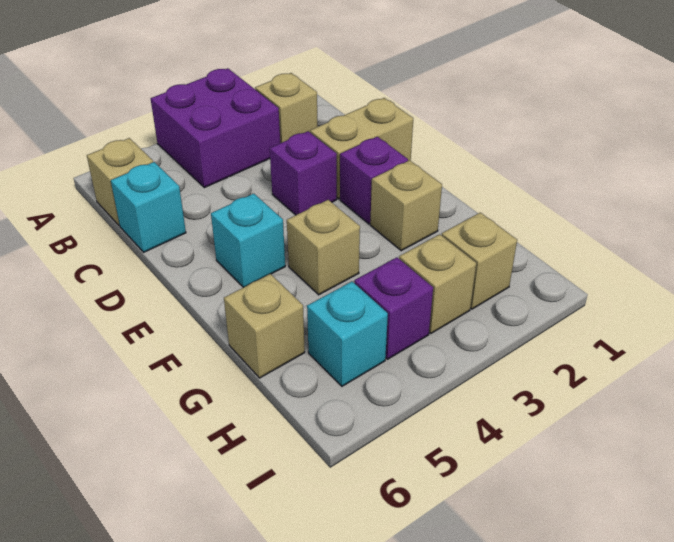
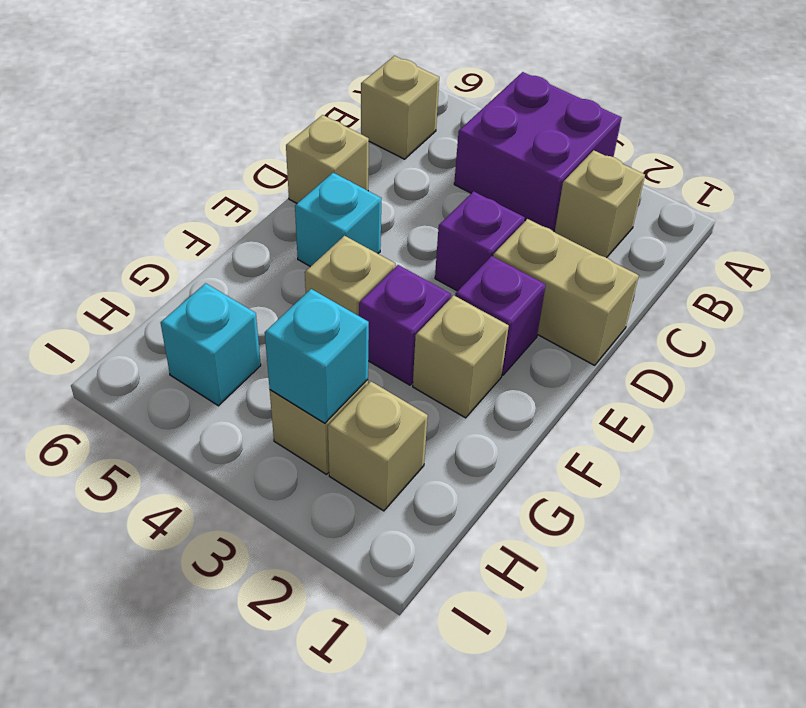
cyan brick C6 level 1 -> cyan brick H3 level 2
tan brick G6 level 1 -> tan brick D6 level 1
purple brick H4 level 1 -> purple brick F3 level 1

